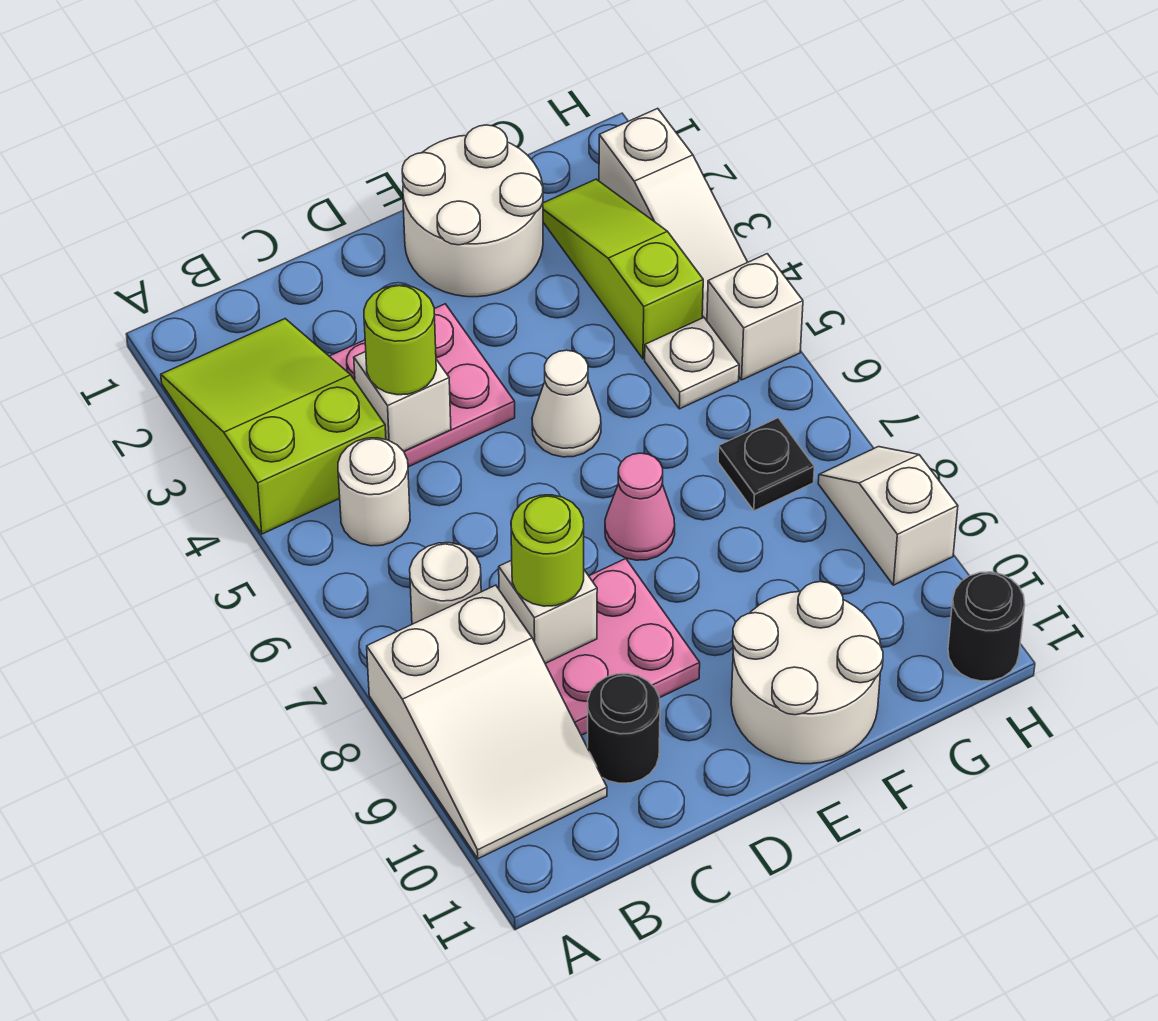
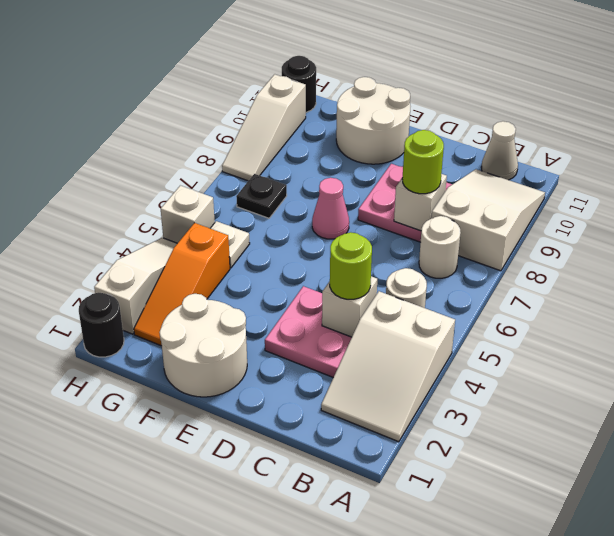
lime slope A2:B4 level 1 top 4 -> white slope A2:B4 level 1 top 4
black round brick C10 level 1 -> black round brick H1 level 1
white cone E5 level 1 -> white cone B11 level 1
lime slope G2:G4 level 1 top 4 -> orange slope G2:G4 level 1 top 4
white slope H8:H9 level 1 top 9 -> white slope H8:H10 level 1 top 10

